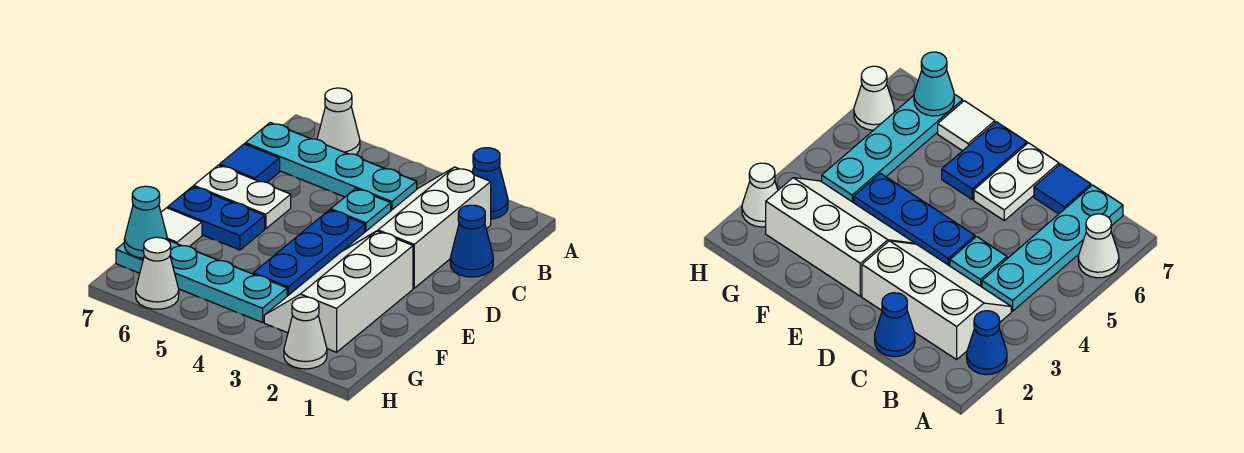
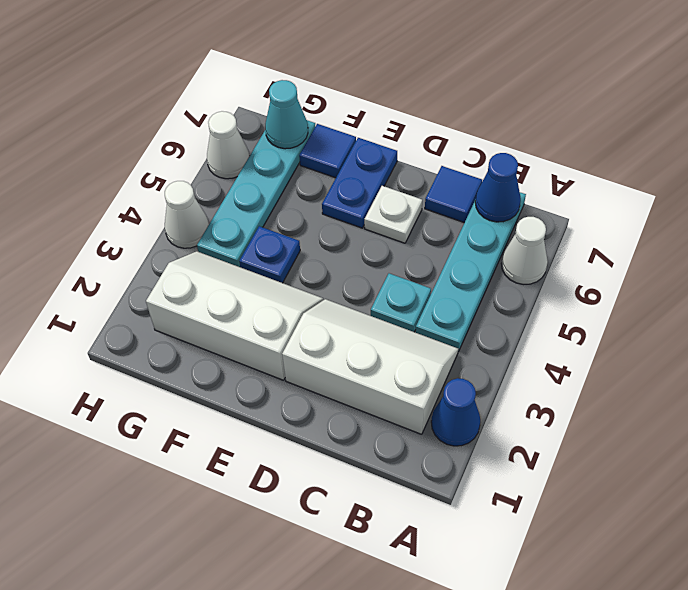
blue cone C1 level 1 -> blue cone B7 level 2
blue plate D4:F4 level 1 -> blue plate F4 level 1
white plate D6:D7 level 1 -> white plate D6 level 1
white tile F7 level 1 -> blue tile F7 level 1
white cone H2 level 1 -> white cone H4 level 1

